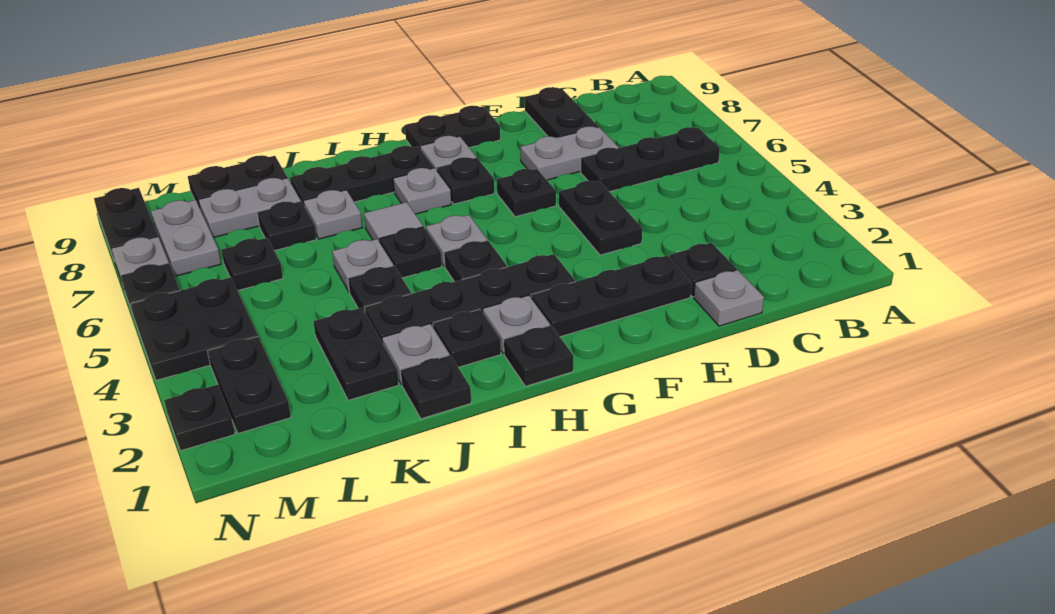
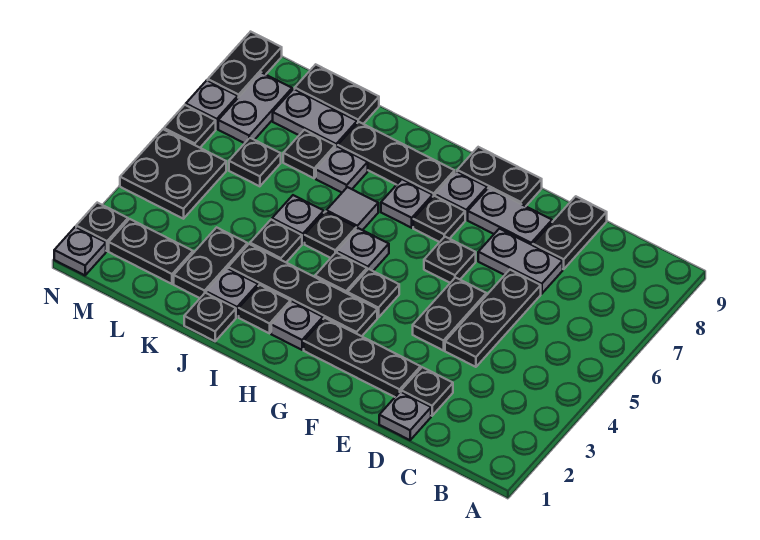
black plate B6:D6 level 1 -> black plate D4:D6 level 1
none -> grey plate E8:F8 level 1
black plate H1 level 1 -> black plate G4 level 1
black plate M2:M3 level 1 -> black plate L2:M2 level 1
none -> grey plate N1 level 1

